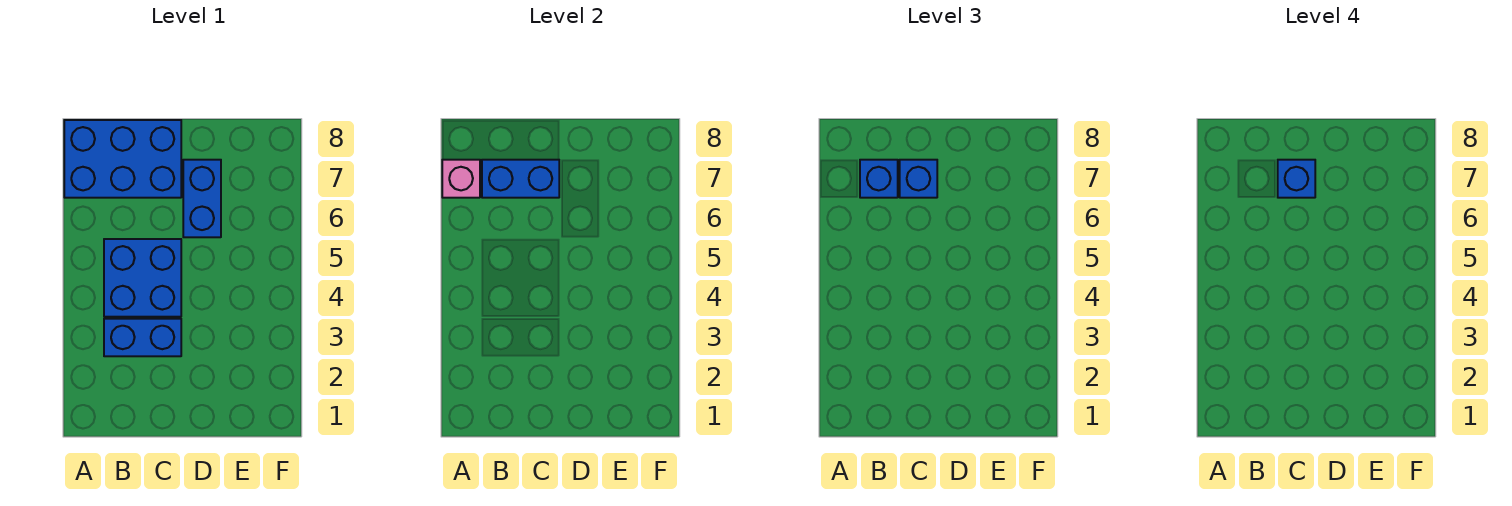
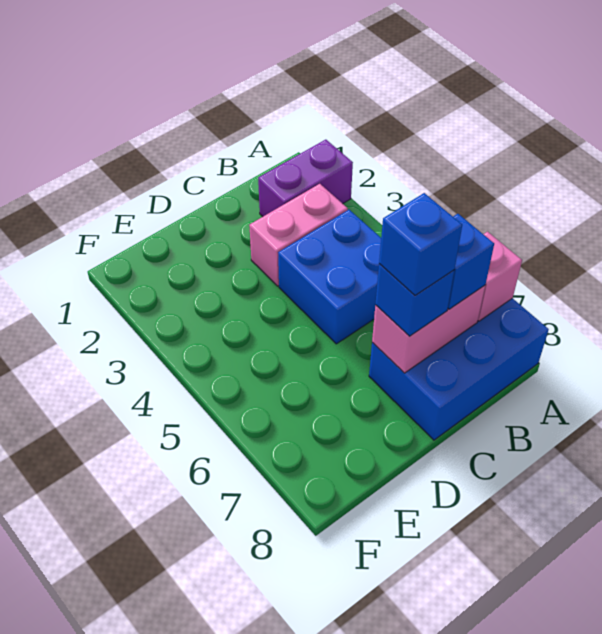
none -> purple brick A2:B2 level 1
blue brick B3:C3 level 1 -> pink brick B3:C3 level 1
blue brick B7:C7 level 2 -> pink brick B7:C7 level 2
blue brick D6:D7 level 1 -> none

